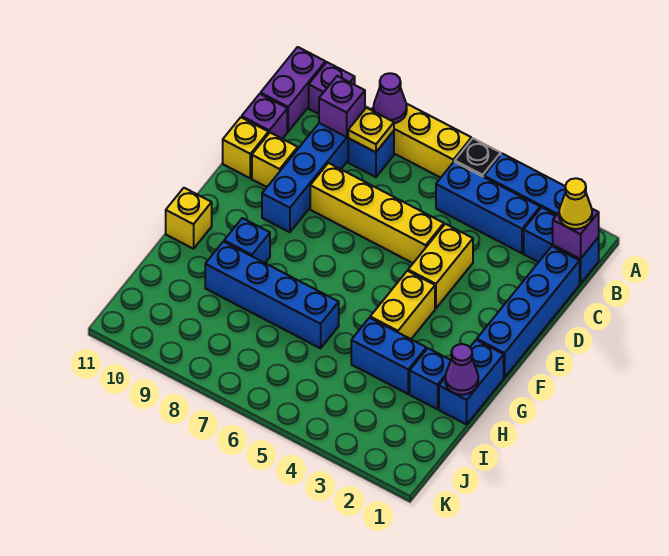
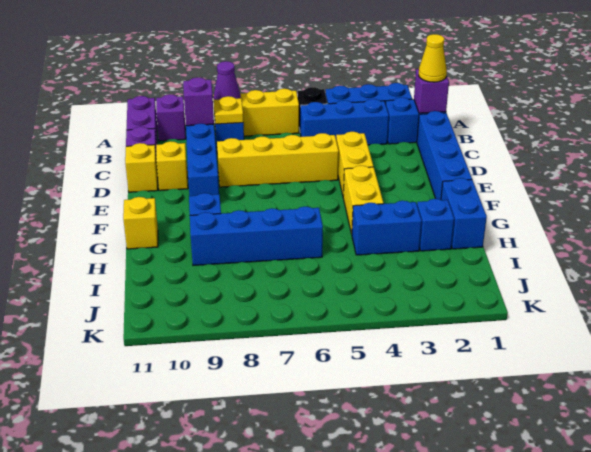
purple cone H1 level 2 -> none

